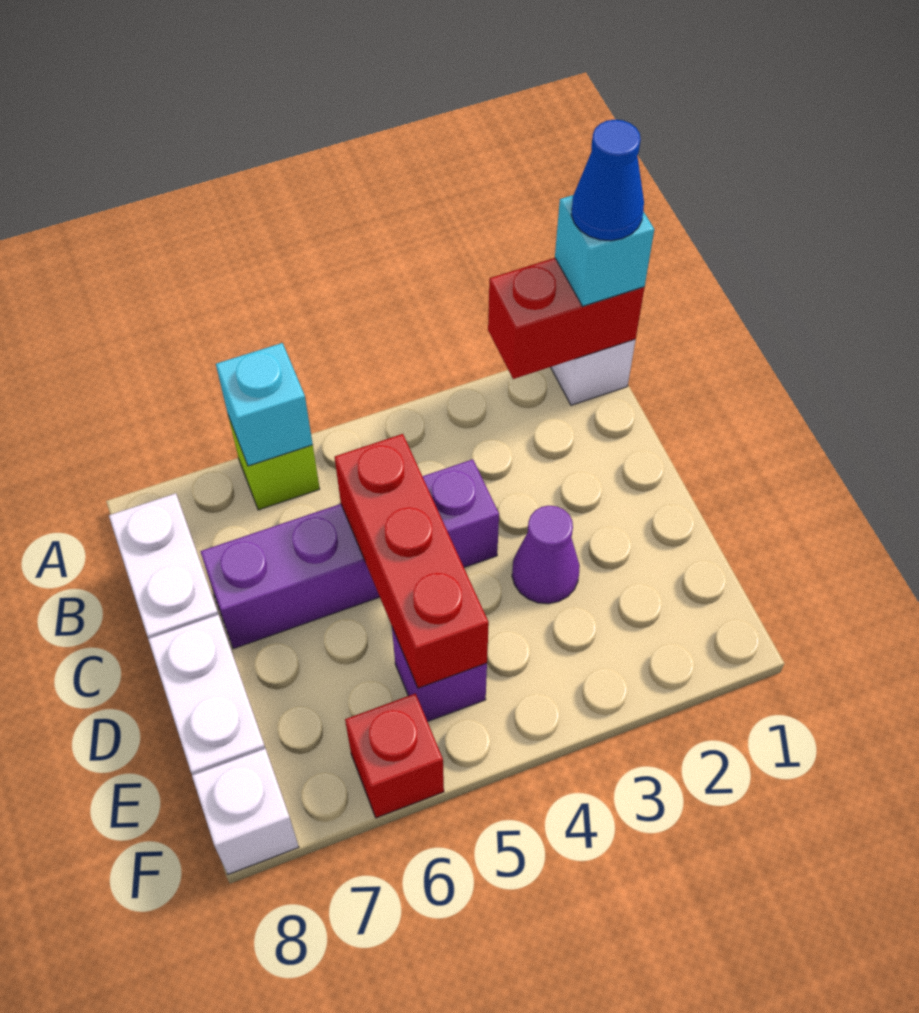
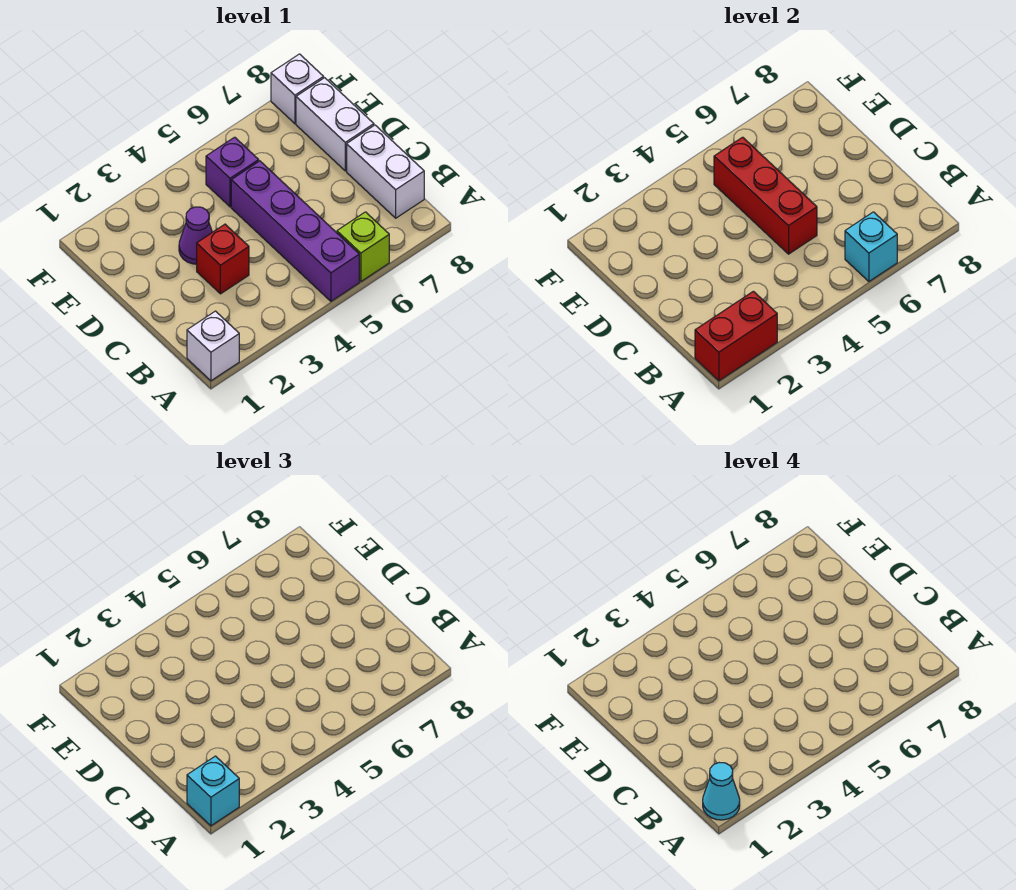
blue cone A1 level 4 -> cyan cone A1 level 4
purple brick C4:C7 level 1 -> purple brick A5:D5 level 1
red brick F6 level 1 -> red brick C3 level 1

